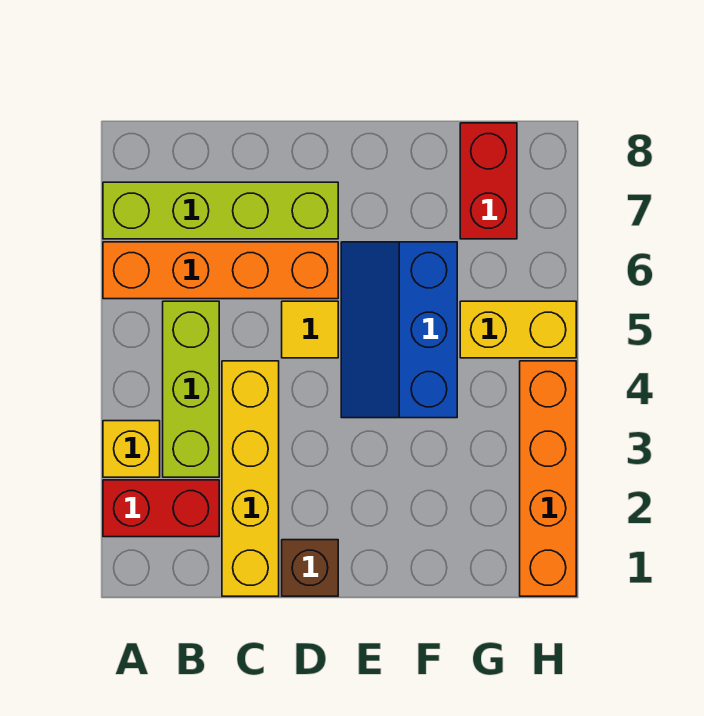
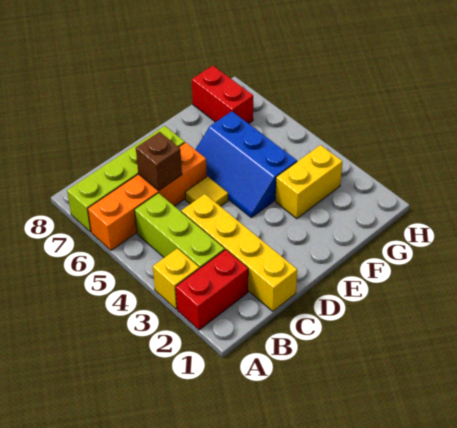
brown brick D1 level 1 -> brown brick C6 level 2
yellow brick G5:H5 level 1 -> yellow brick F3:G3 level 1
orange brick H1:H4 level 1 -> none

